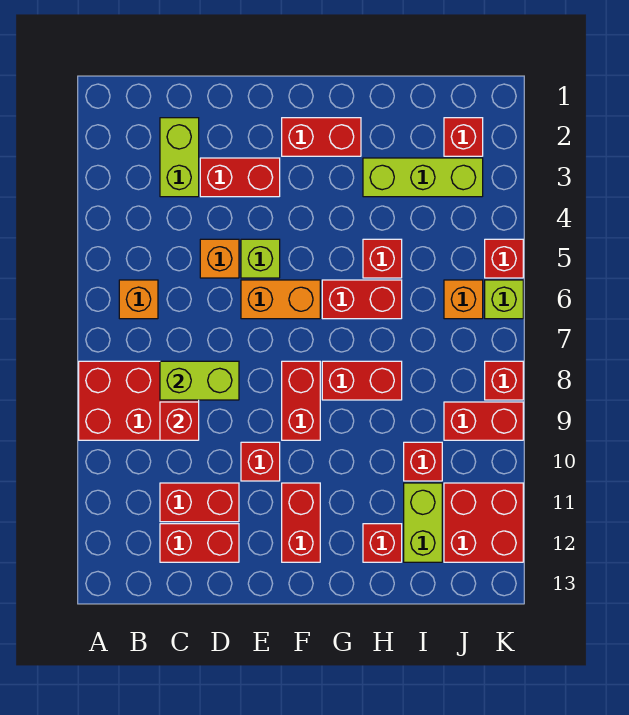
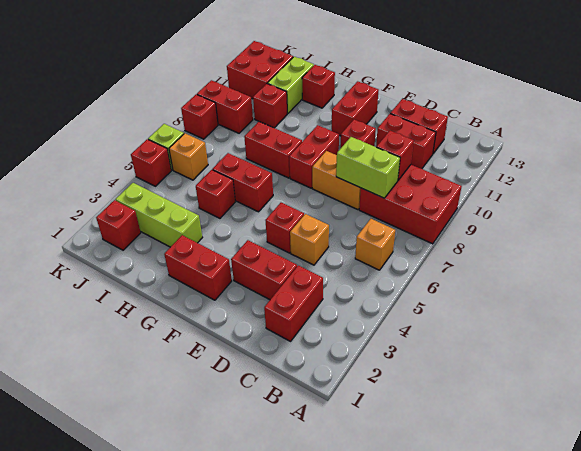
lime brick C2:C3 level 1 -> red brick C2:C3 level 1
lime brick E5 level 1 -> red brick E5 level 1
orange brick E6:F6 level 1 -> orange brick D8:E8 level 1

